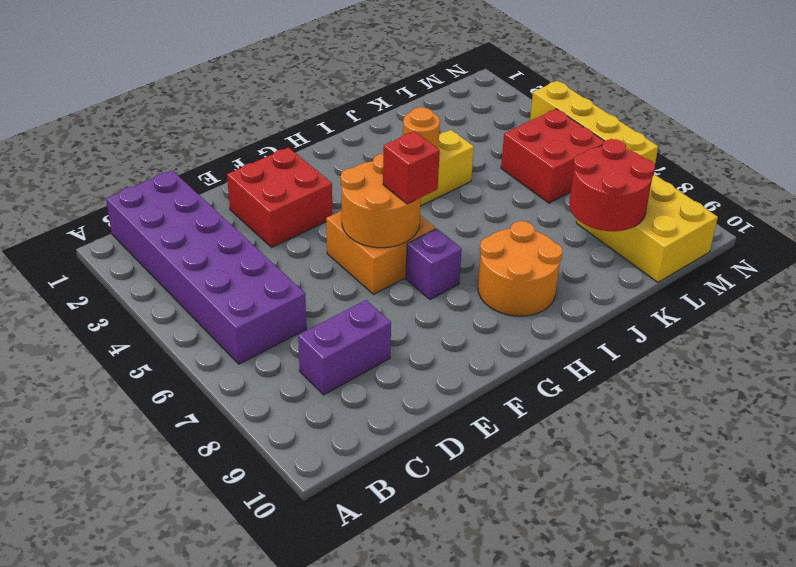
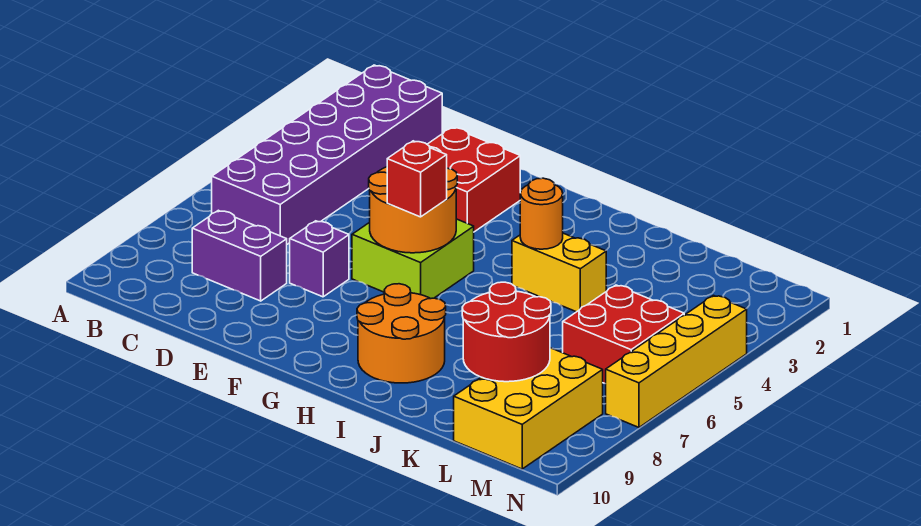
orange brick F5:G6 level 1 -> lime brick F5:G6 level 1
purple brick G7 level 1 -> purple brick E7 level 1

